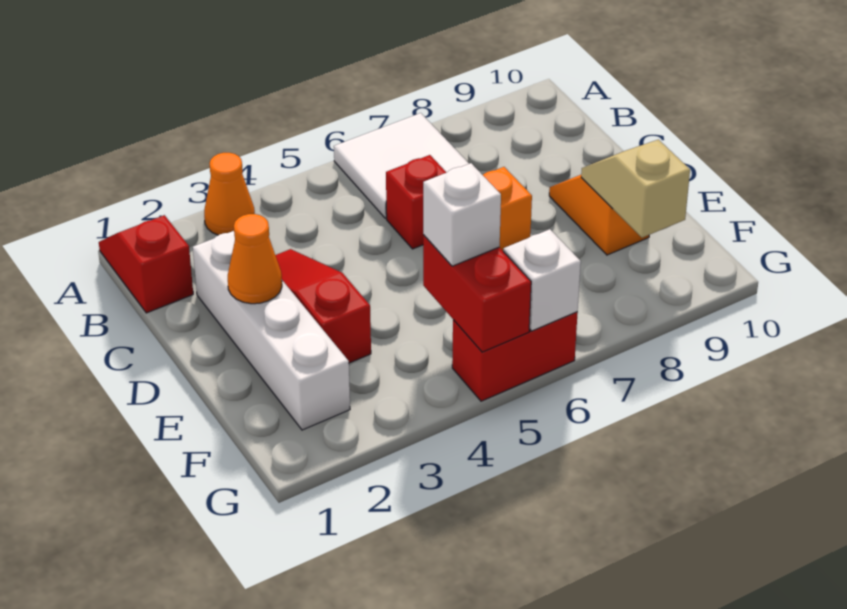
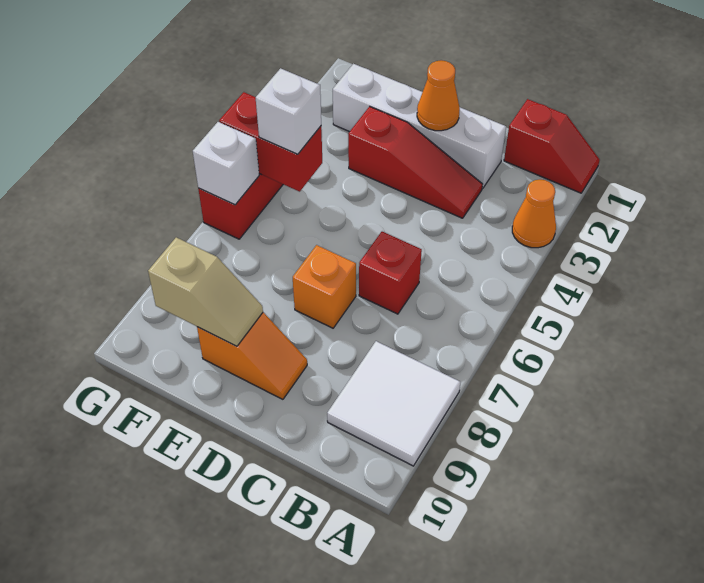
white tile A6:B7 level 1 -> white tile A8:B9 level 1

